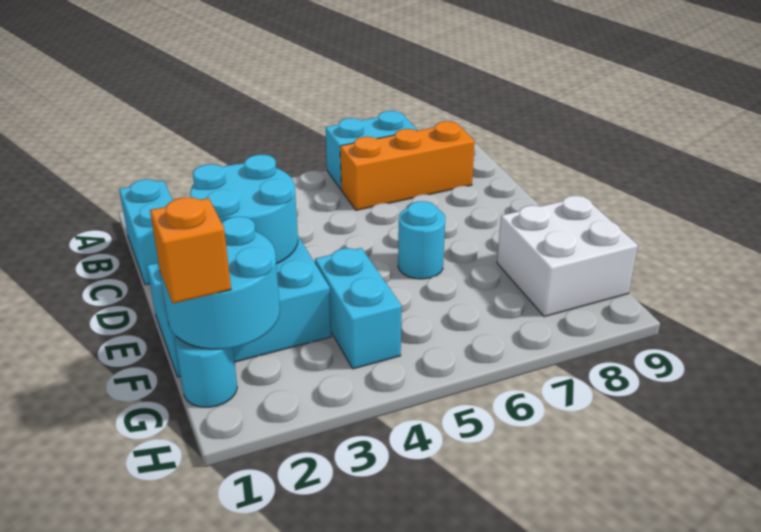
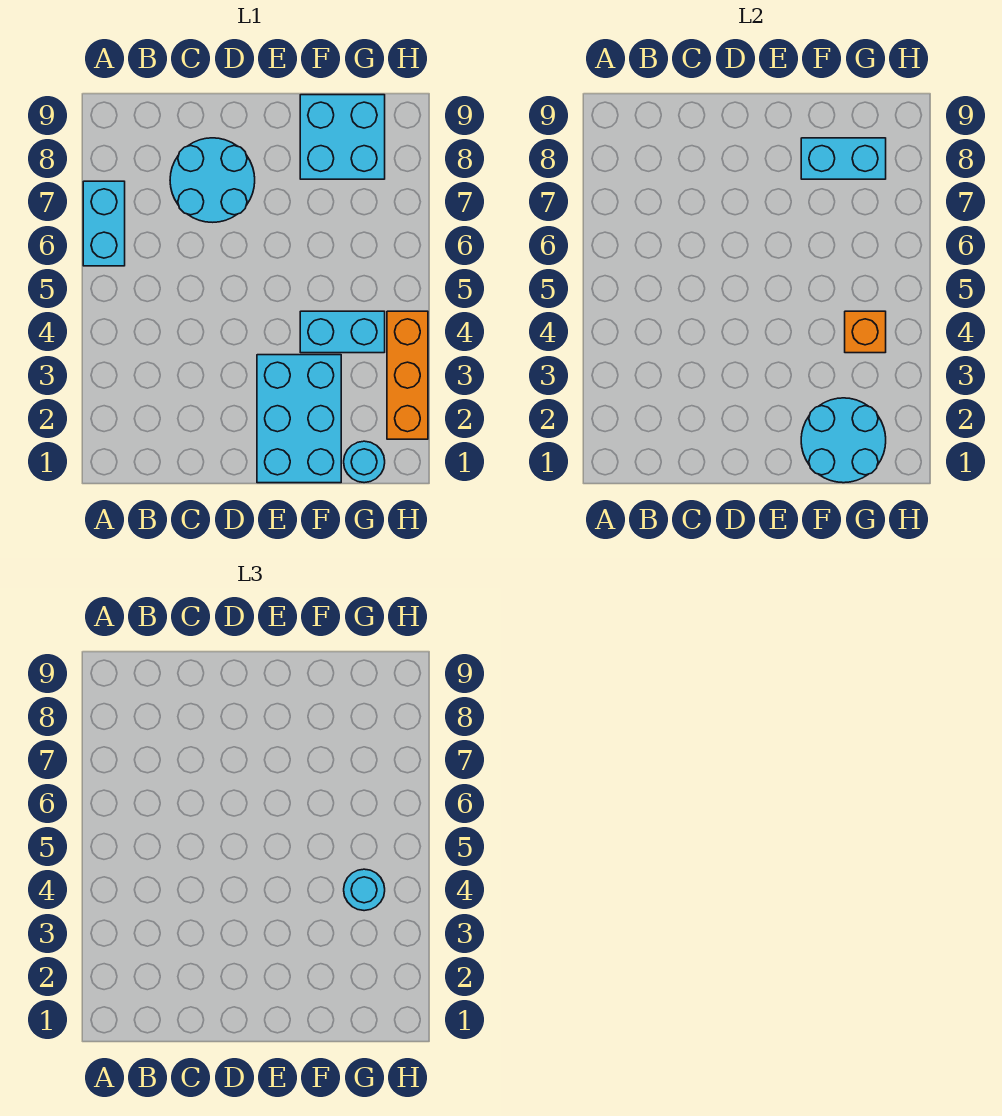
cyan brick B1:C1 level 1 -> cyan brick F8:G8 level 2
orange brick B6:B8 level 1 -> orange brick H2:H4 level 1
cyan round brick D2:E3 level 2 -> cyan round brick C7:D8 level 1
cyan round brick E6 level 1 -> cyan round brick G4 level 3
white brick F8:G9 level 1 -> cyan brick F8:G9 level 1
orange brick G1 level 3 -> orange brick G4 level 2

